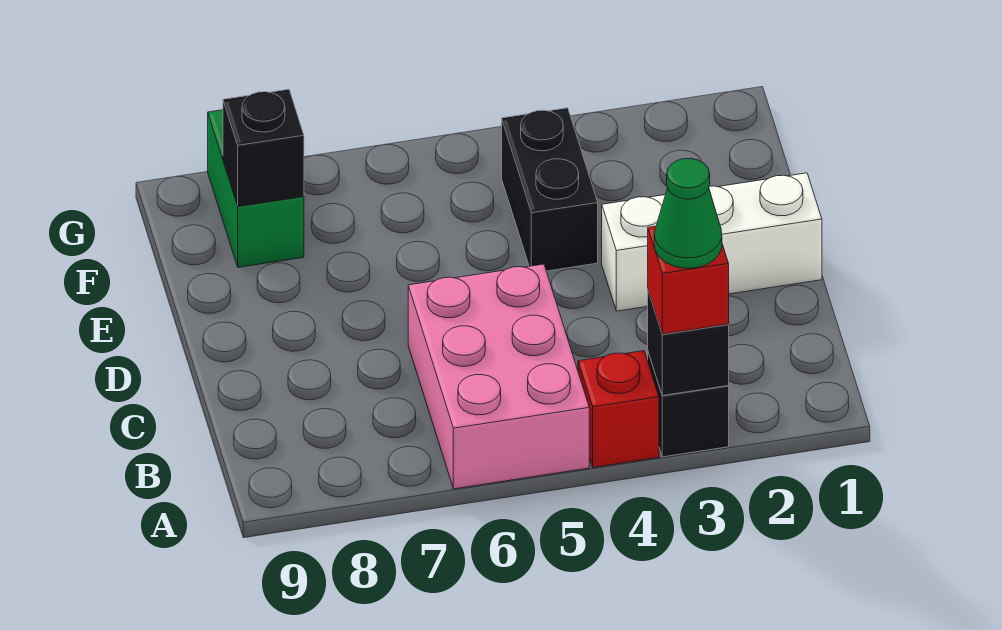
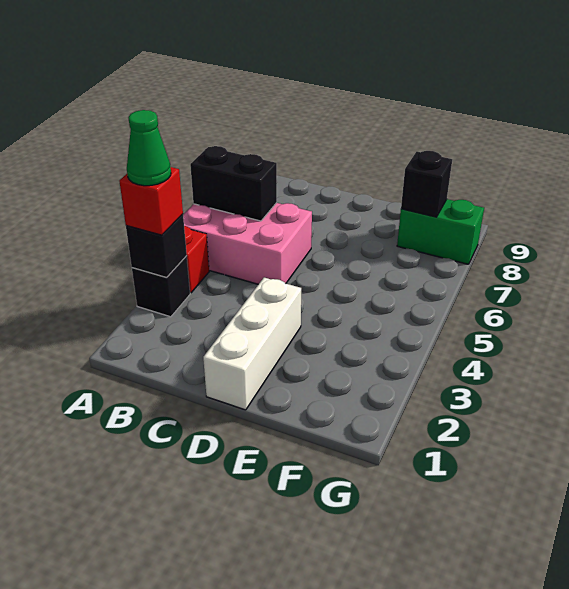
black brick E4:F4 level 1 -> black brick A6:B6 level 2

